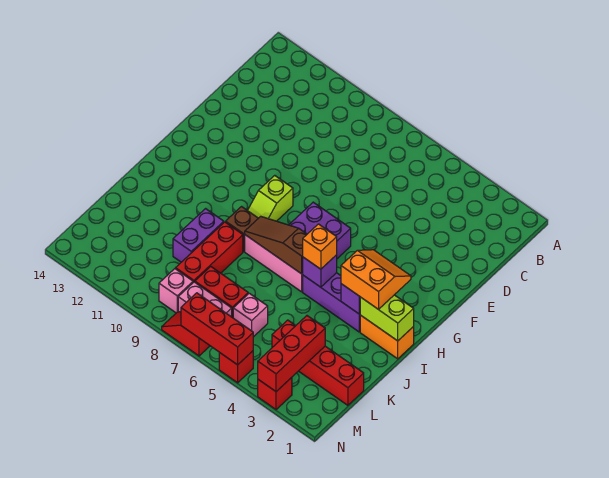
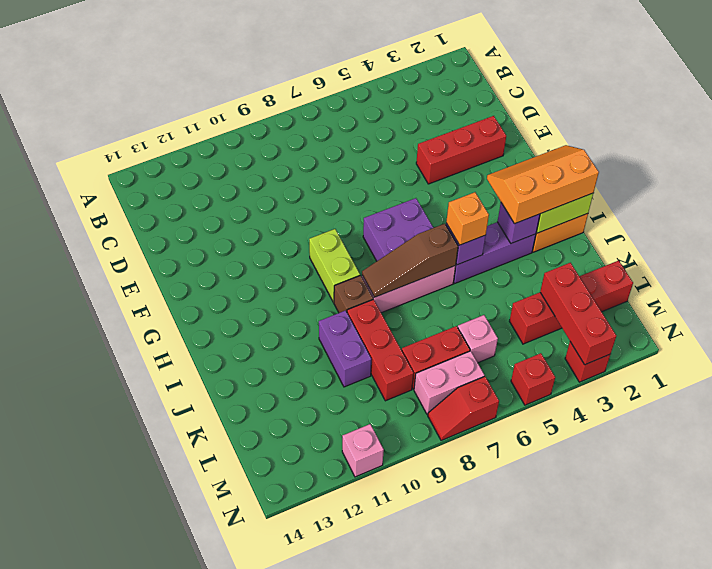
lime slope G9:H9 level 1 top G -> lime brick G9:H9 level 1
orange slope H2:I3 level 3 top I -> orange slope H1:I3 level 3 top I
pink brick M9 level 1 -> pink brick N11 level 1
red brick N5:N7 level 2 -> red brick E2:E4 level 1

